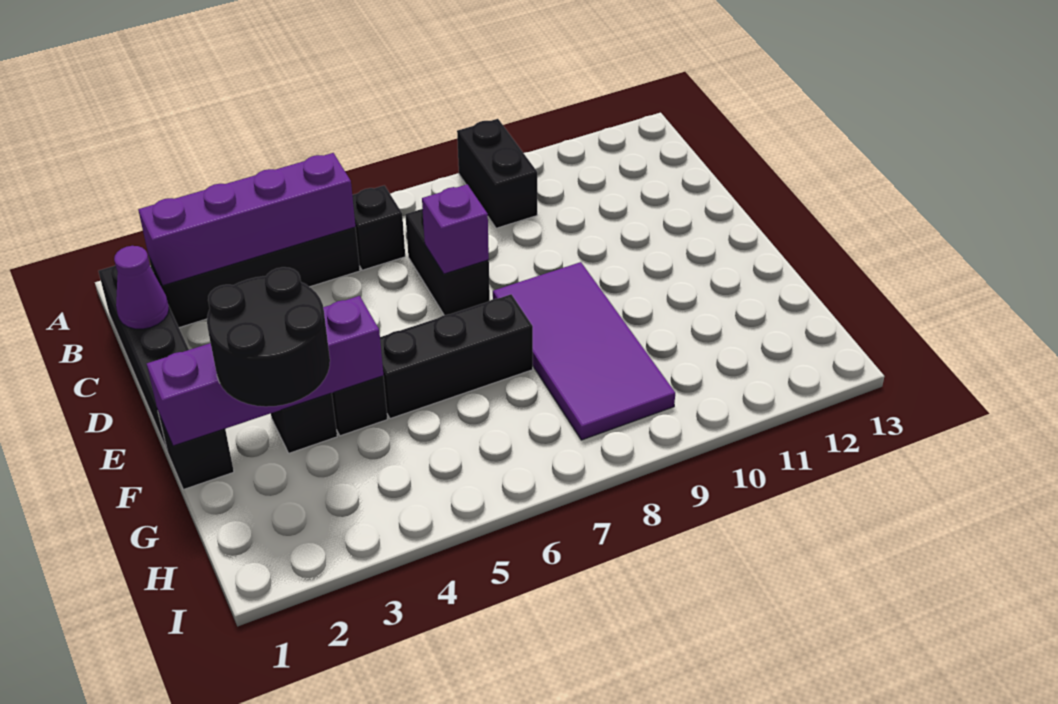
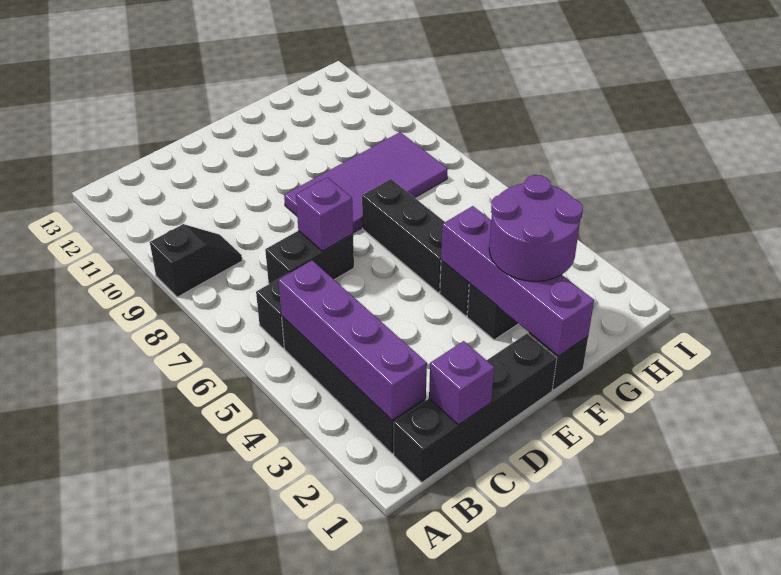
black brick A9:B9 level 1 -> black slope A9:B9 level 1 top A
purple cone C1 level 2 -> purple brick C1 level 2
black round brick F2:G3 level 3 -> purple round brick F2:G3 level 3

